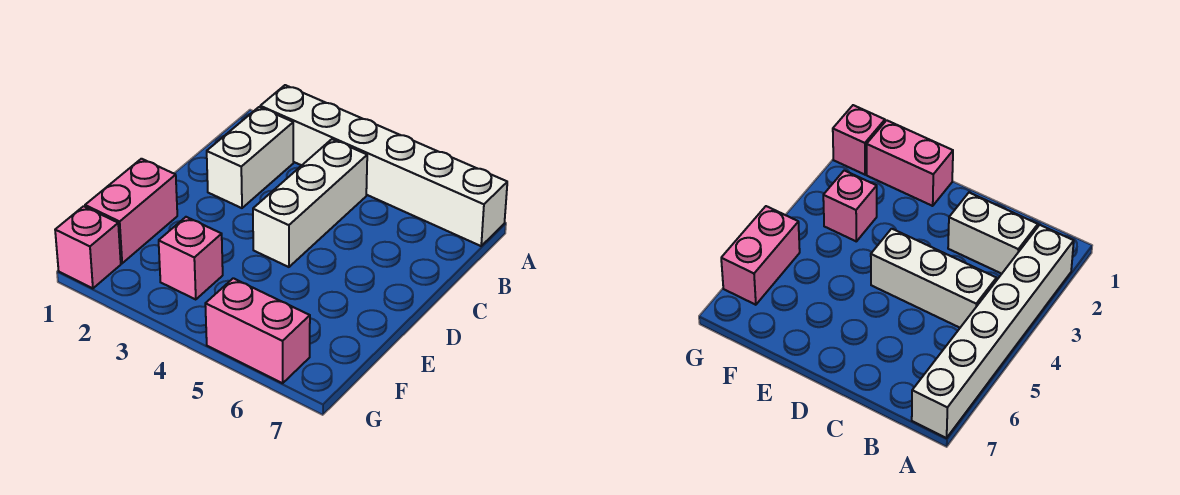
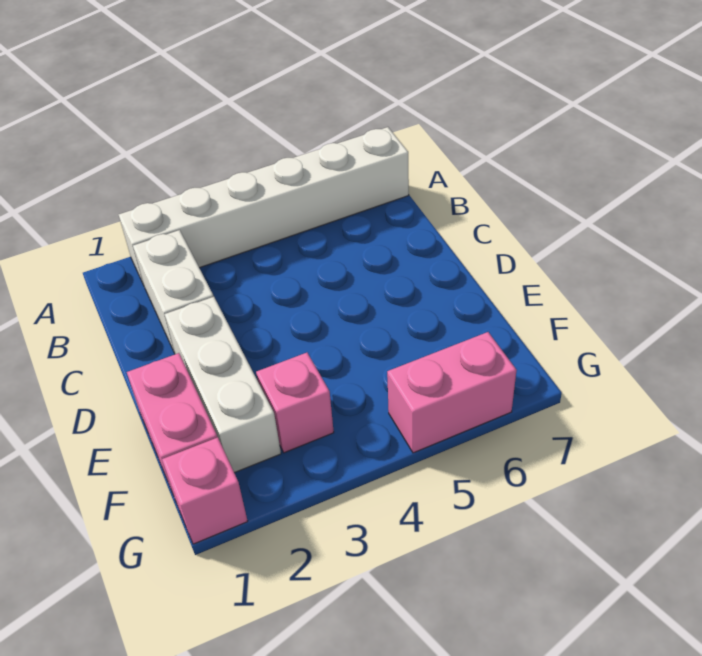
white brick B4:D4 level 1 -> white brick D2:F2 level 1

